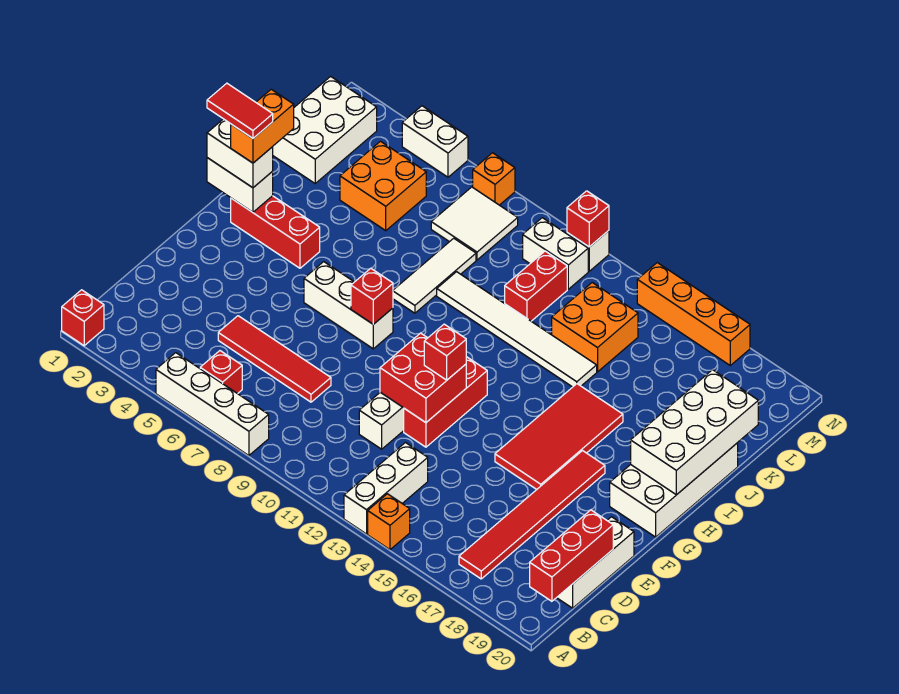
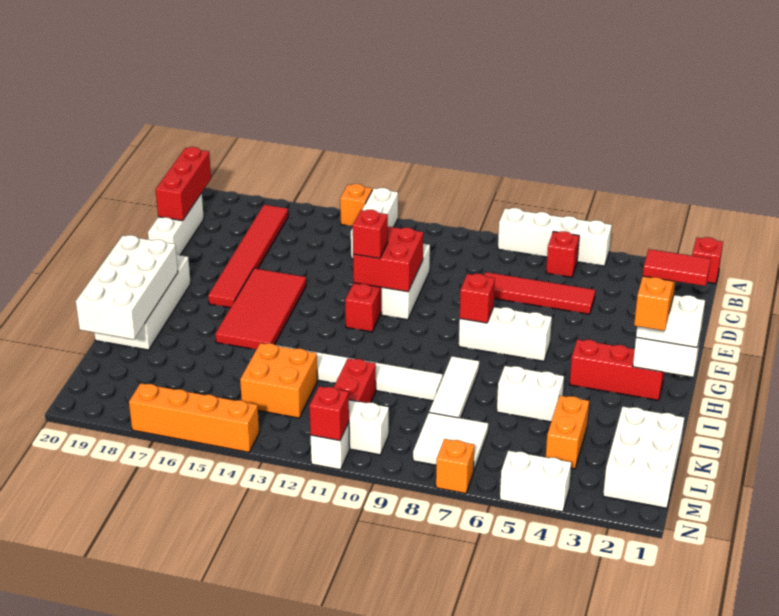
none -> white brick J5:J6 level 1
orange brick K4:L5 level 1 -> orange brick K4:L4 level 1

